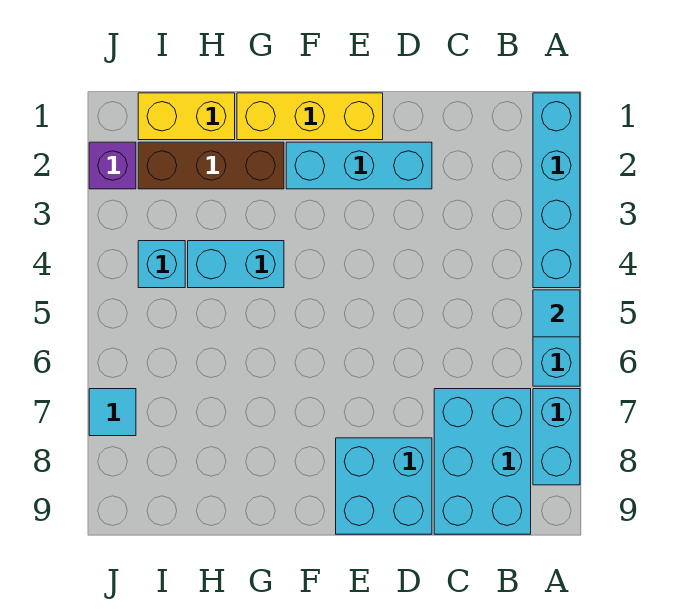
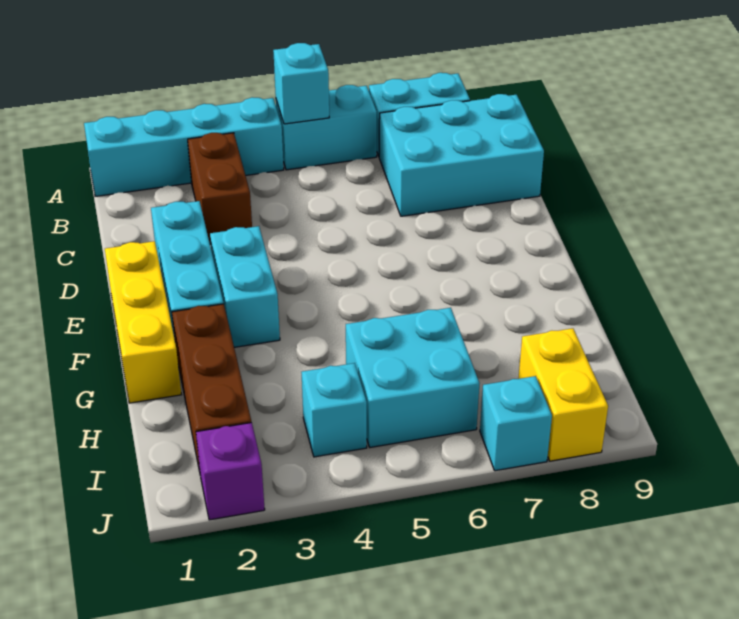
cyan tile A5 level 2 -> cyan brick A5 level 2
none -> brown brick B3:C3 level 1
cyan brick D8:E9 level 1 -> cyan brick H5:I6 level 1
cyan brick G4:H4 level 1 -> cyan brick E3:F3 level 1
yellow brick H1:I1 level 1 -> yellow brick I8:J8 level 1
cyan tile J7 level 1 -> cyan brick J7 level 1

